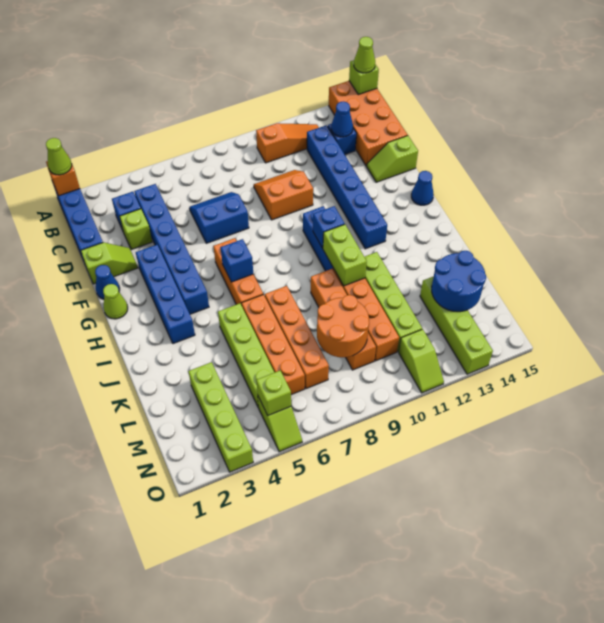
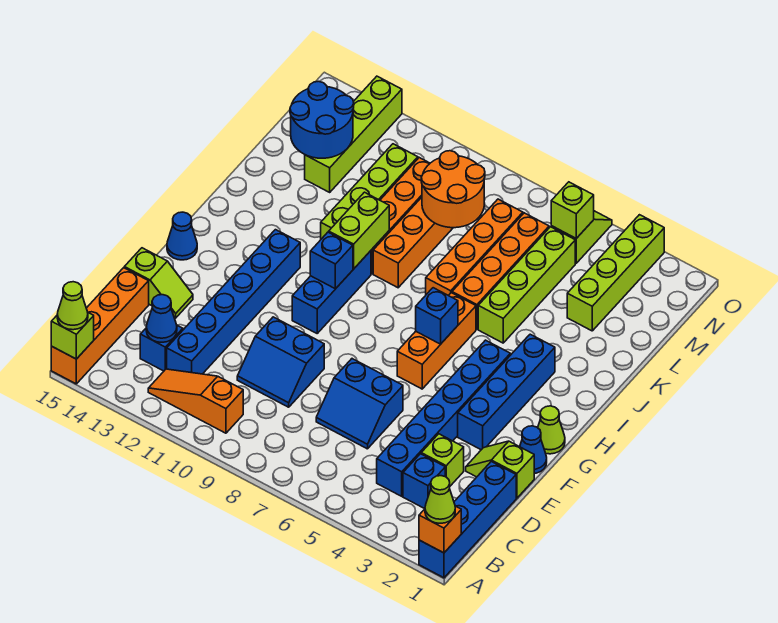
orange brick A14:D15 level 1 -> orange brick A15:D15 level 1
orange slope D9:E10 level 1 top E -> blue slope D9:E10 level 1 top E
lime slope N11:O11 level 1 top N -> none

